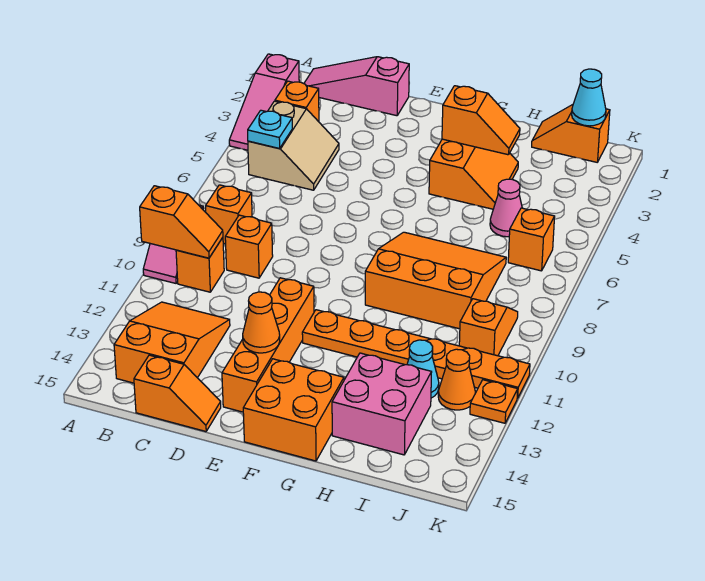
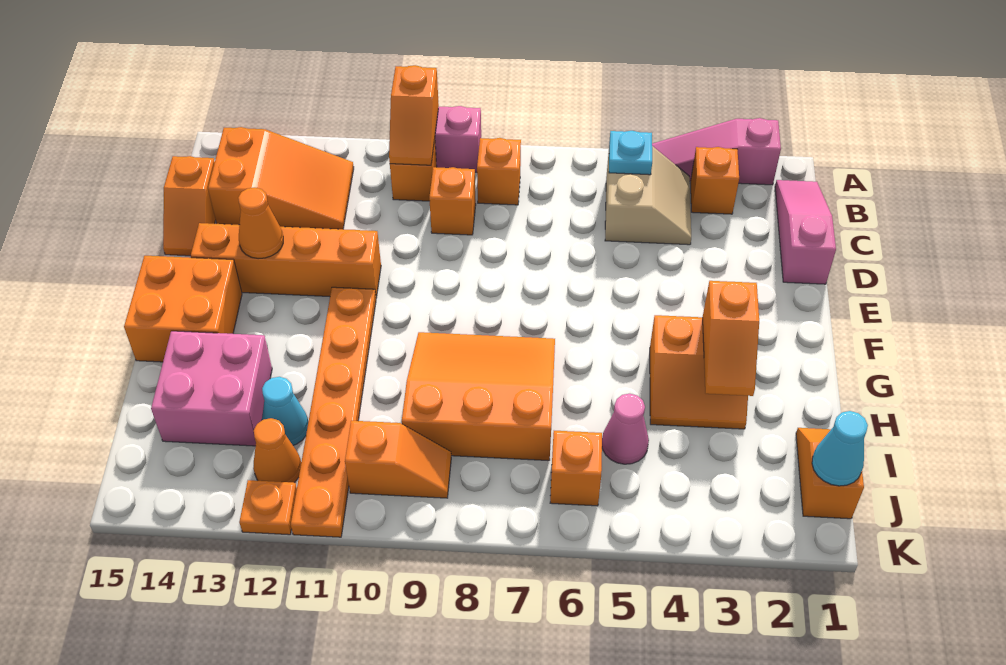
tan slope B4:C5 level 1 top B -> tan slope B4:C5 level 1 top 5
orange slope G7:I9 level 1 top 9 -> orange slope G7:I9 level 1 top I

